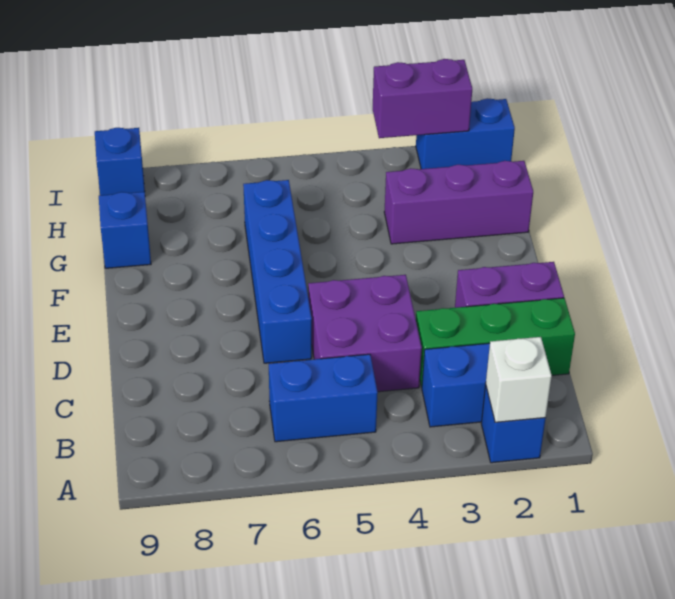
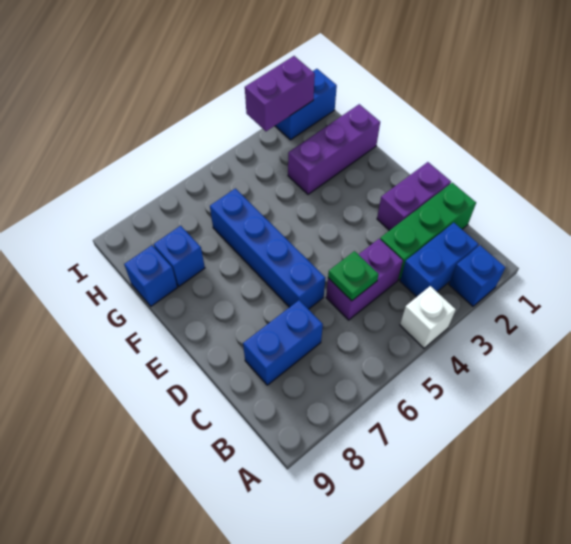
white brick A2 level 2 -> white brick A4 level 1
blue brick B5:B6 level 1 -> blue brick C7:C8 level 1
purple brick C4:D5 level 1 -> purple brick C4:C5 level 1
none -> green plate C5 level 2
blue brick I9 level 1 -> blue brick G8 level 1

